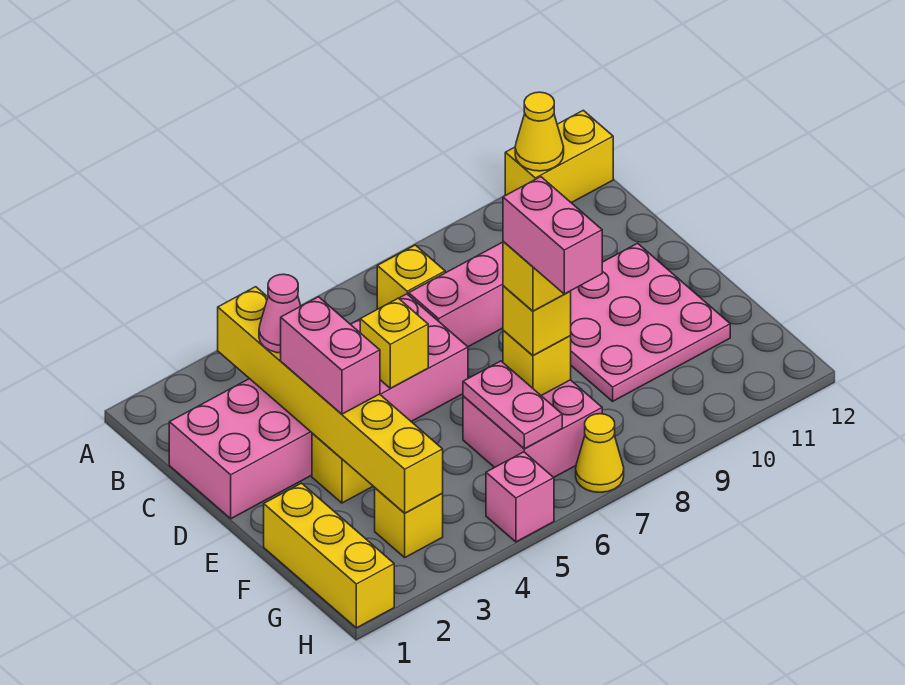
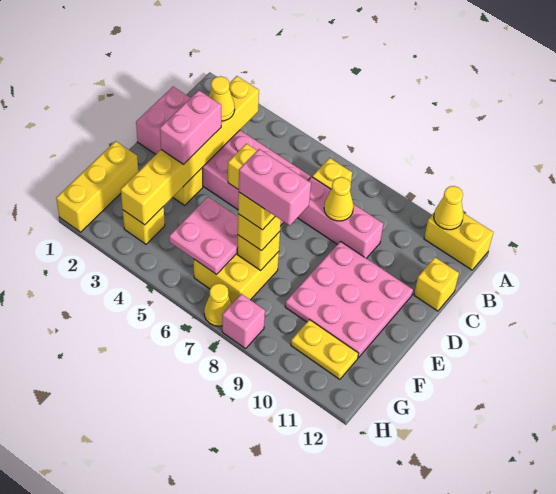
pink cone C3 level 3 -> yellow cone C3 level 3
none -> yellow cone C8 level 2
none -> yellow brick C12 level 1
pink brick F6:G7 level 1 -> yellow brick F6:G7 level 1
pink plate F6:G6 level 2 -> pink plate F5:G6 level 2
pink brick F7:G7 level 5 -> pink brick F7:F8 level 5
none -> yellow plate G10:G11 level 1
pink brick H5 level 1 -> pink brick H8 level 1

